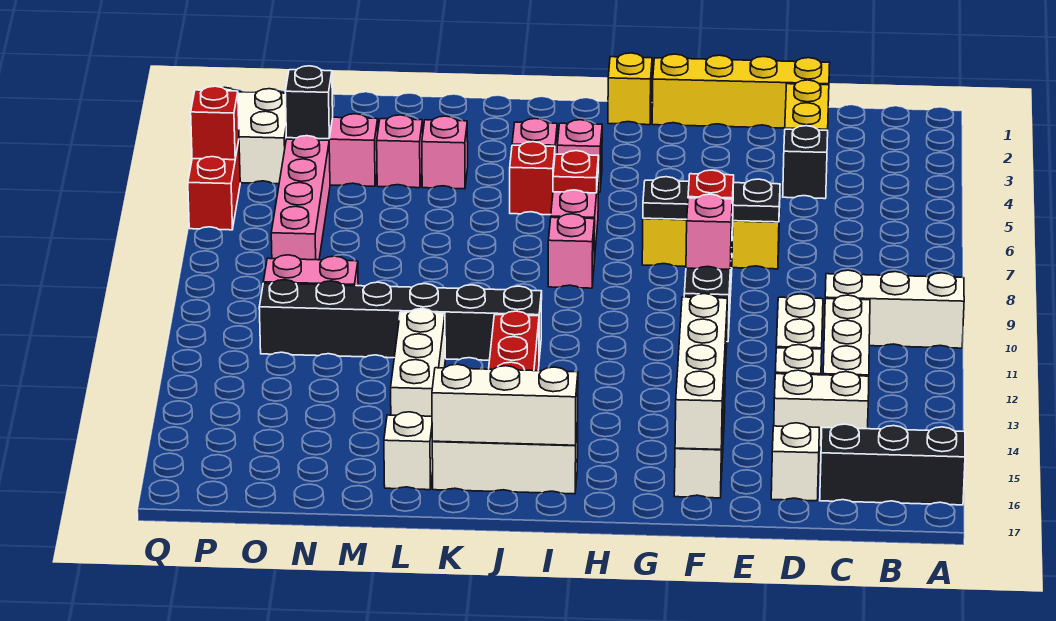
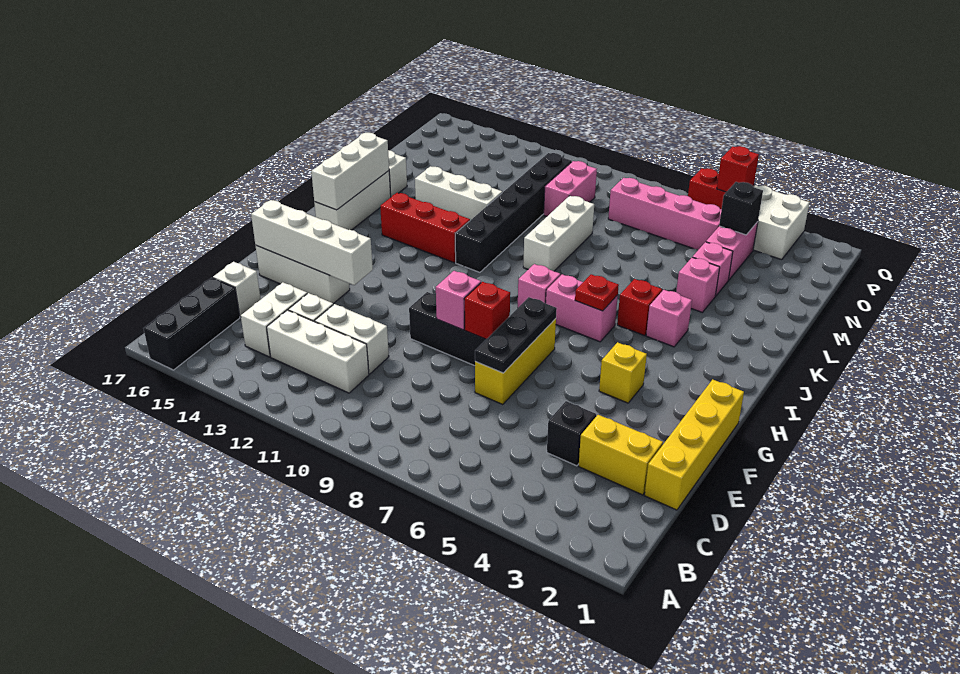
white brick A10:C10 level 1 -> white brick K9:M9 level 1
yellow brick H1 level 1 -> yellow brick G4 level 1
pink brick I4 level 1 -> none

